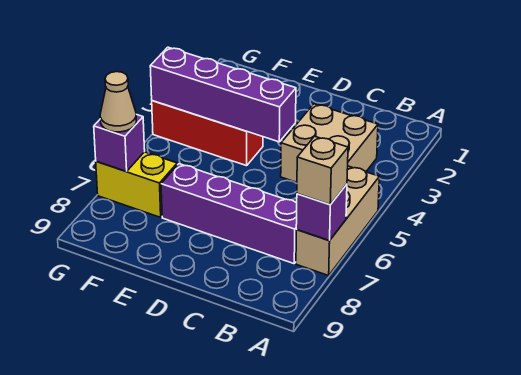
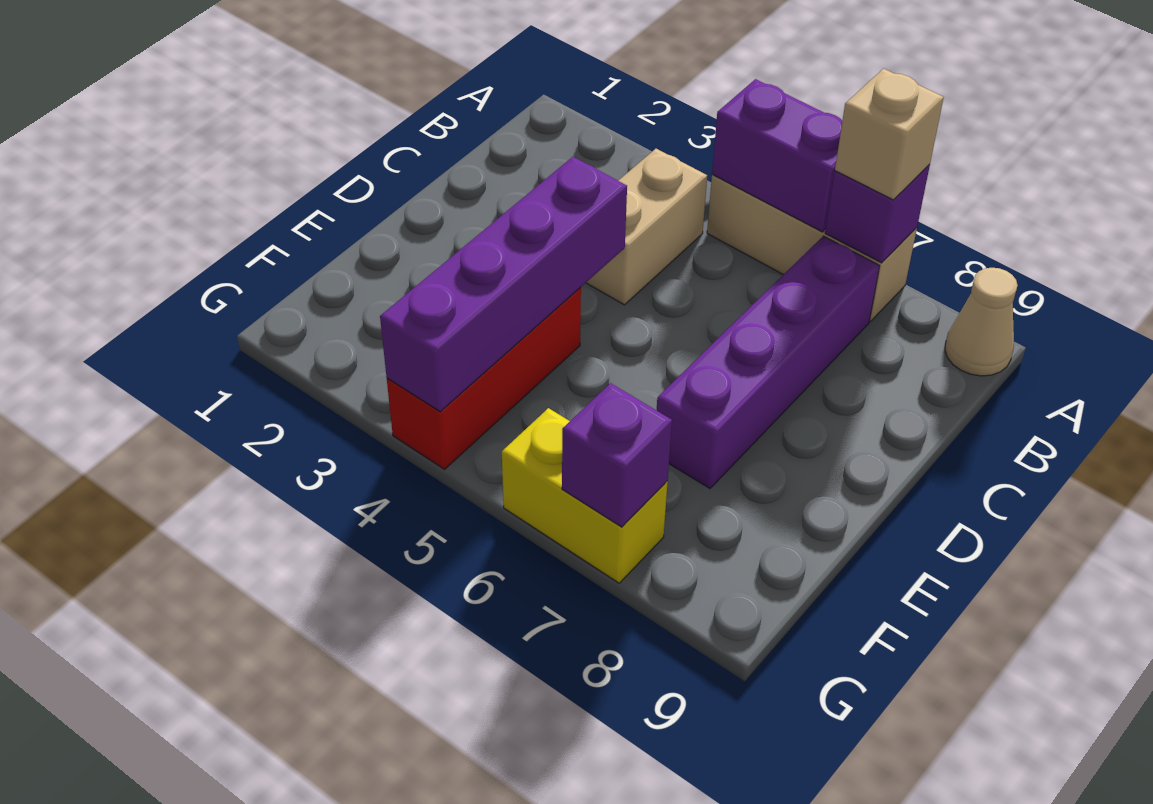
none -> purple brick A5:A6 level 2
tan brick B3:C4 level 1 -> tan brick B4:C4 level 1
yellow brick F7:G7 level 1 -> yellow brick G6:G7 level 1
tan cone G7 level 3 -> tan cone A9 level 1

